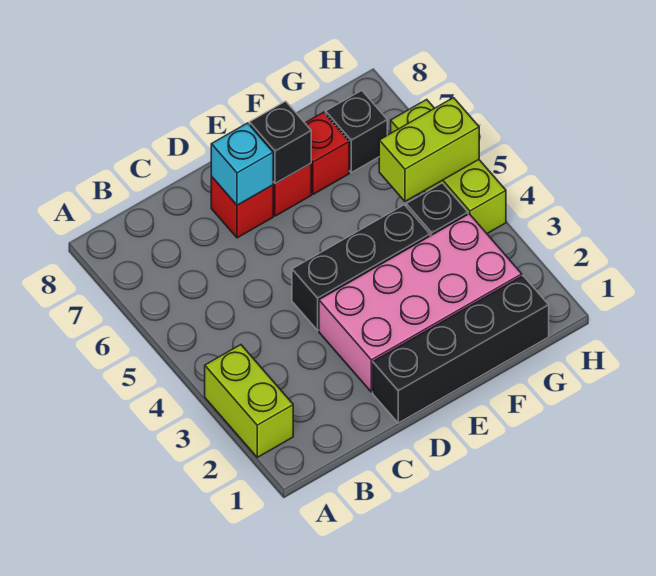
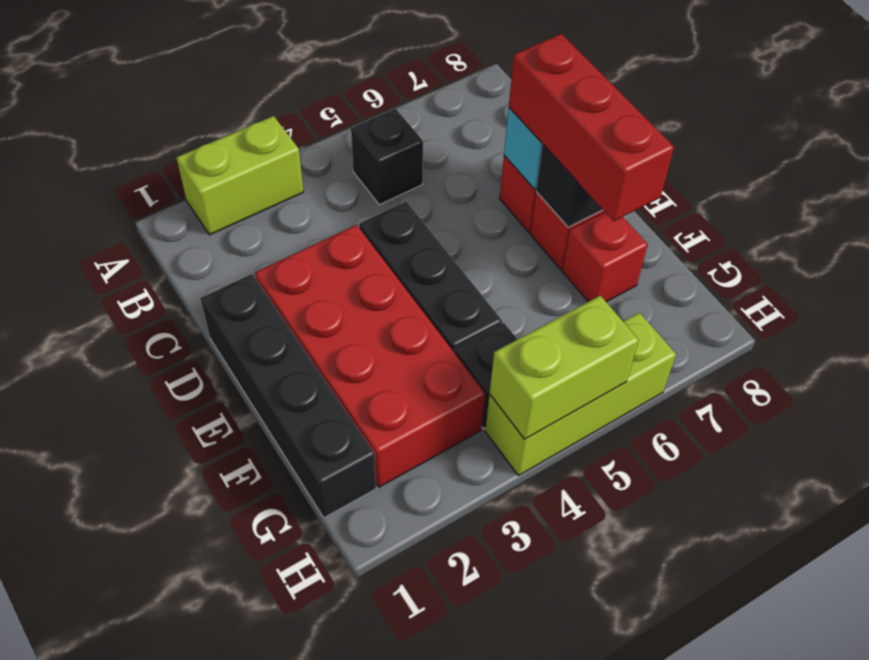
pink brick D2:G3 level 1 -> red brick D2:G3 level 1
none -> red brick D7:F7 level 3
lime brick G5:H5 level 2 -> lime brick H4:H5 level 2
black brick G7 level 1 -> black brick B5 level 1

